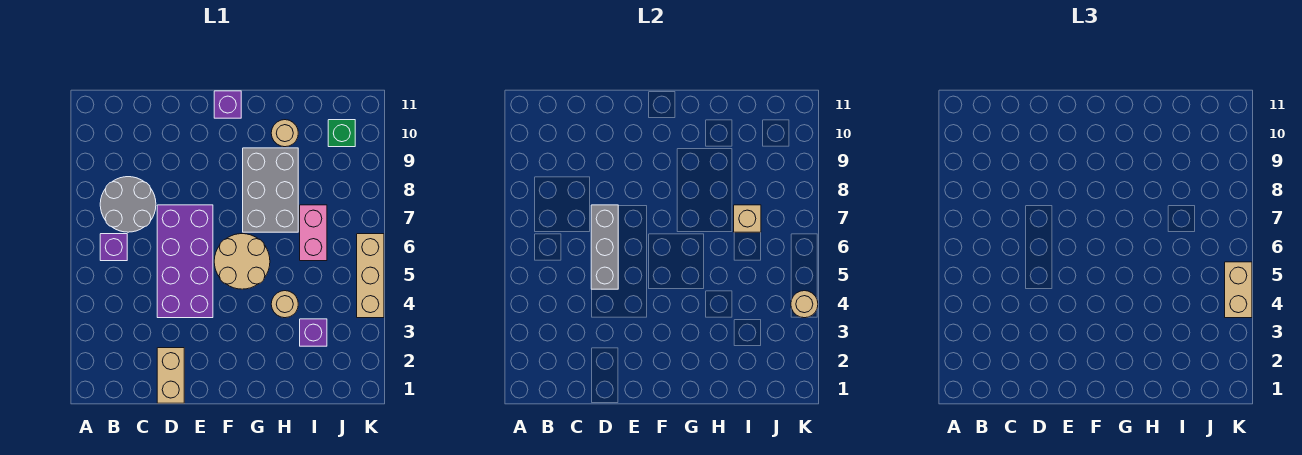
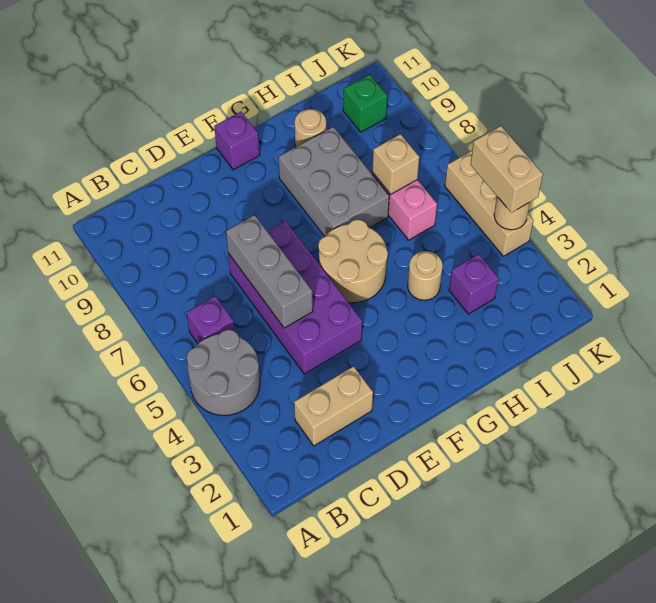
grey round brick B7:C8 level 1 -> grey round brick A4:B5 level 1
tan brick D1:D2 level 1 -> tan brick C2:D2 level 1

